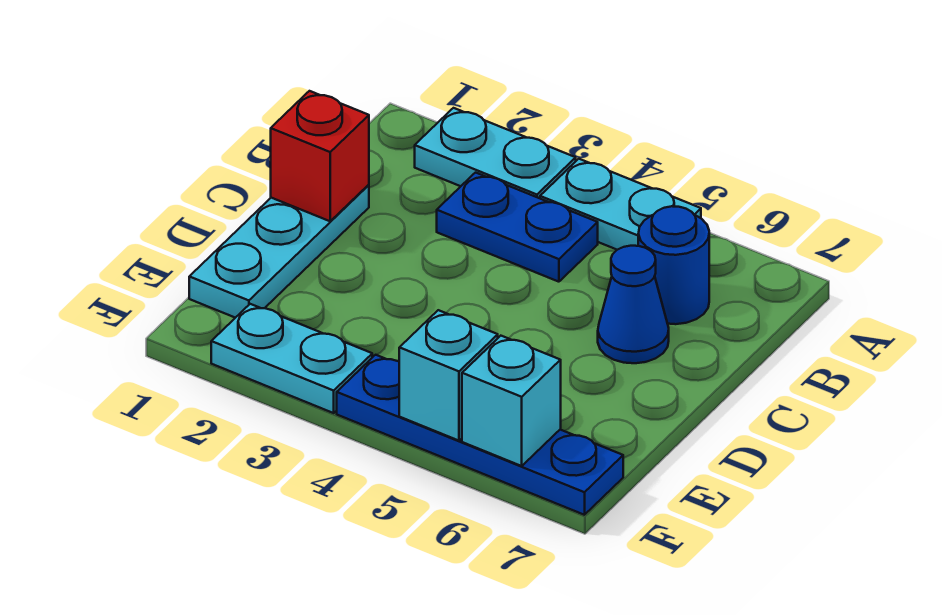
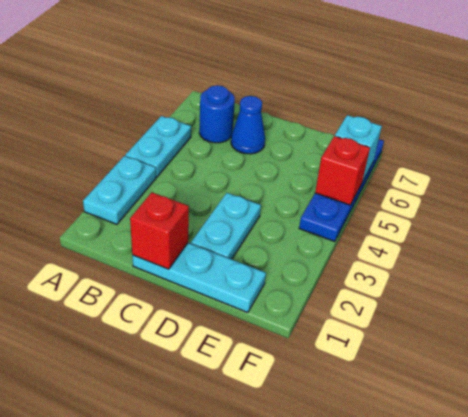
blue plate B3:B4 level 1 -> none
cyan plate F2:F3 level 1 -> cyan plate D2:D3 level 1
cyan brick F5 level 2 -> red brick F5 level 2

